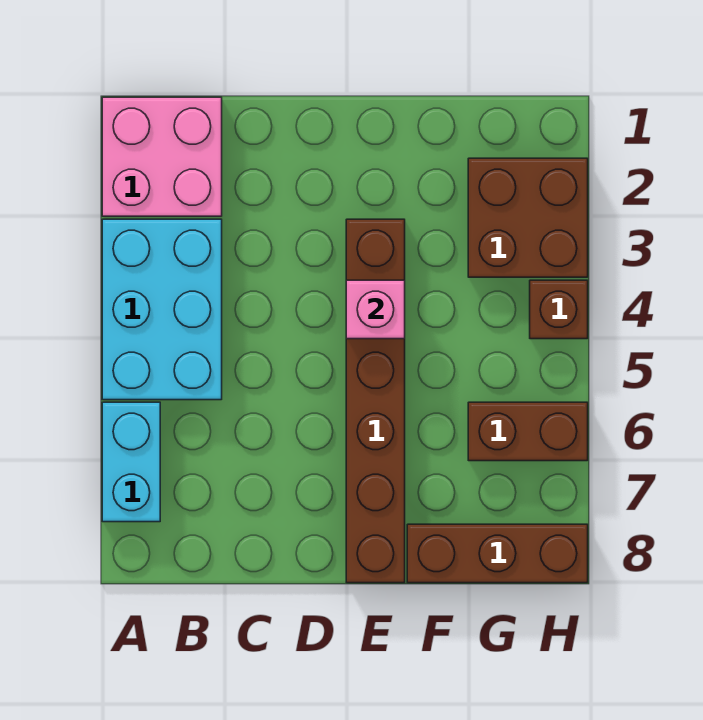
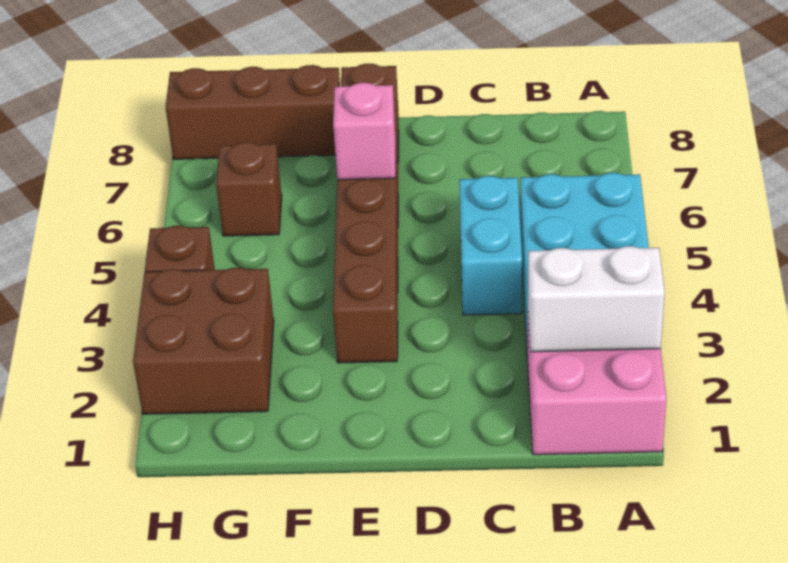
none -> white brick A2:B2 level 2
cyan brick A6:A7 level 1 -> cyan brick C4:C5 level 1
pink brick E4 level 2 -> pink brick E6 level 2
brown brick G6:H6 level 1 -> brown brick G6 level 1

